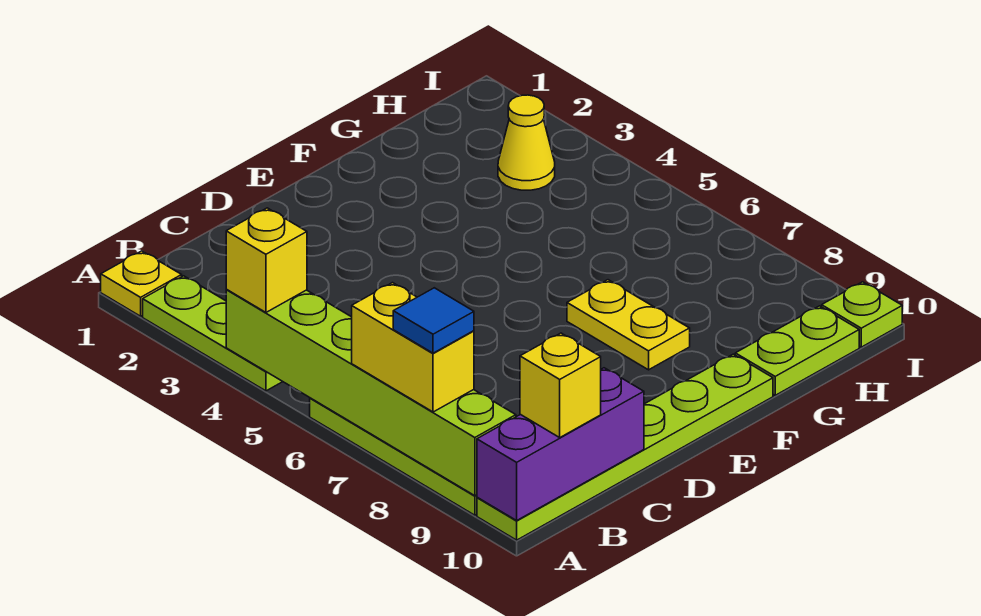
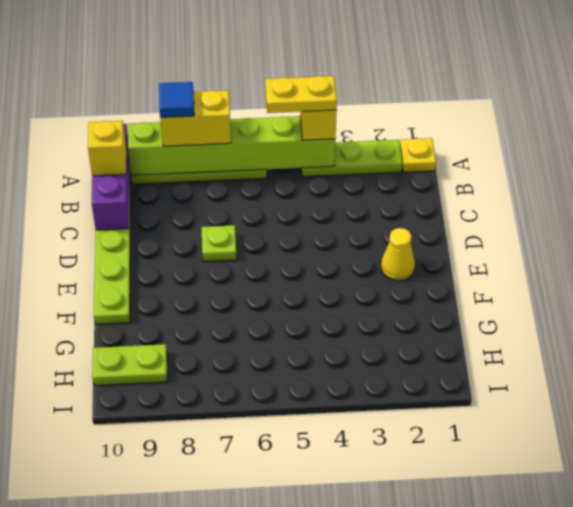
yellow plate F7:F8 level 1 -> yellow plate A4:A5 level 4
lime plate G10:H10 level 1 -> lime plate H9:H10 level 1
yellow cone H3 level 1 -> yellow cone E2 level 1
lime plate I10 level 1 -> lime plate D7 level 1

